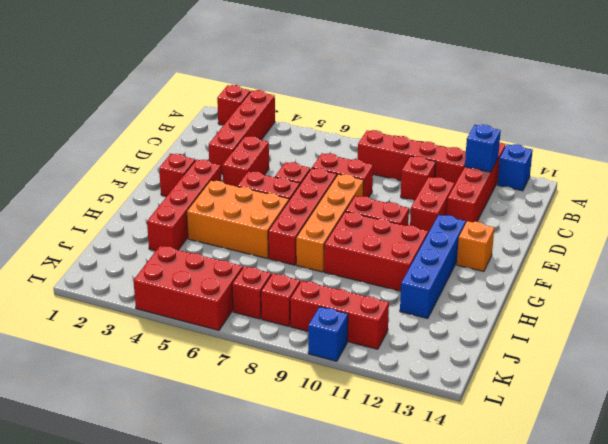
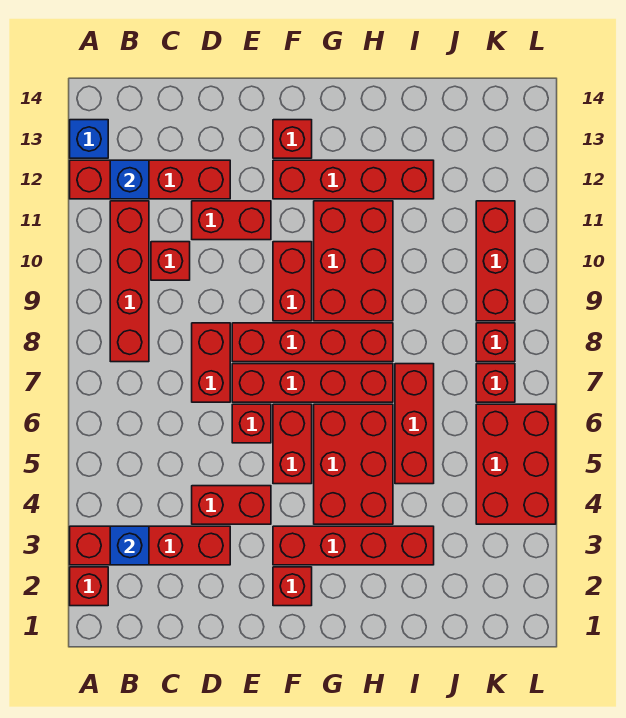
orange brick E8:H8 level 1 -> red brick E8:H8 level 1
blue brick F12:I12 level 1 -> red brick F12:I12 level 1
orange brick F13 level 1 -> red brick F13 level 1
orange brick G4:H6 level 1 -> red brick G4:H6 level 1
none -> red brick I5:I7 level 1
blue brick L10 level 1 -> blue brick B3 level 2

